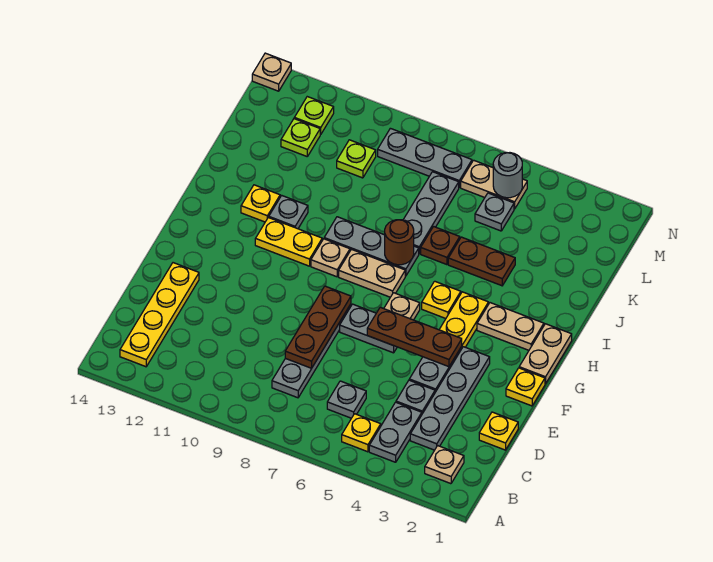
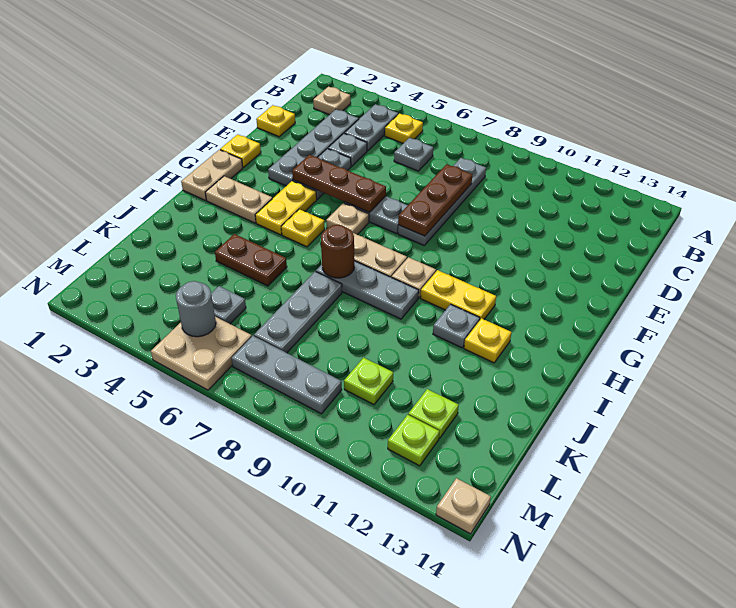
yellow plate B13:E13 level 1 -> none
brown plate J6 level 1 -> none
tan plate M5:M6 level 1 -> tan plate M5:N6 level 1

